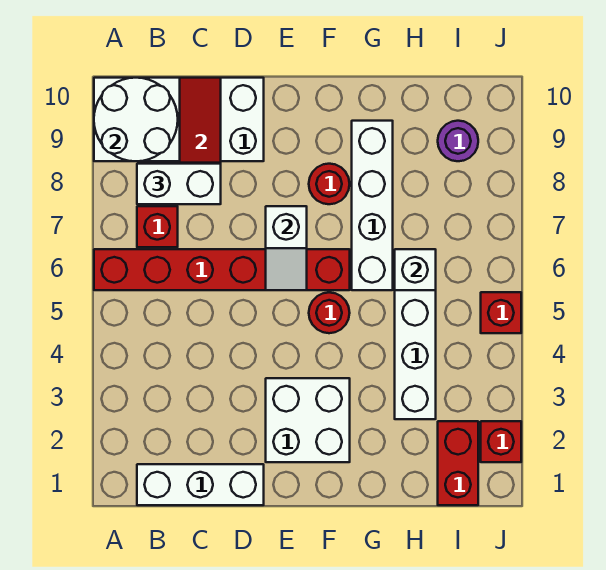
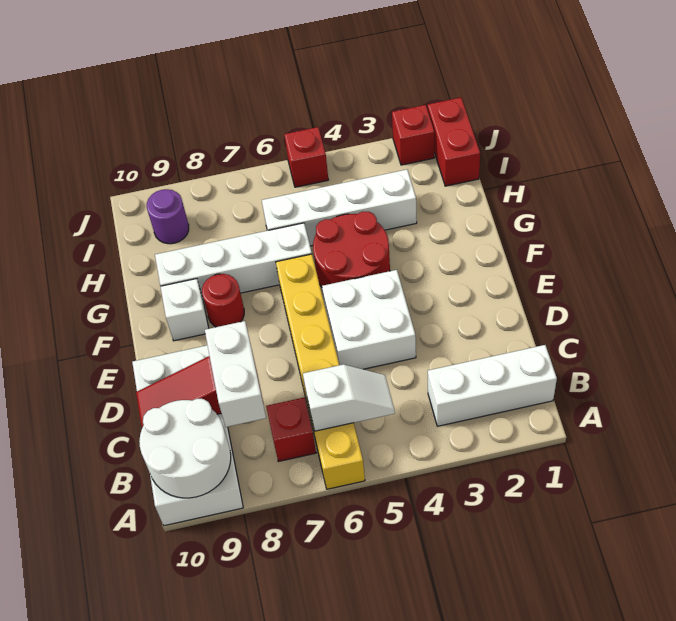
red brick A6:F6 level 1 -> yellow brick A6:F6 level 1
white brick B1:D1 level 1 -> white brick B1:B3 level 1
white brick E2:F3 level 1 -> white brick D4:E5 level 1
white slope E6:E7 level 2 top 7 -> white slope B5:B6 level 2 top 6
red round brick F5 level 1 -> red round brick F4:G5 level 1
white brick H6 level 2 -> white brick F9 level 1
red brick I1:I2 level 1 -> red brick I1:J1 level 1

